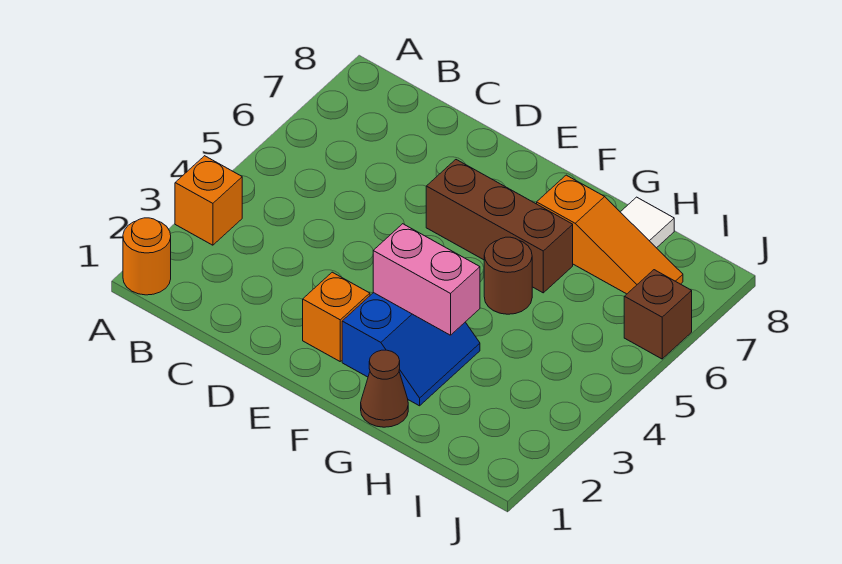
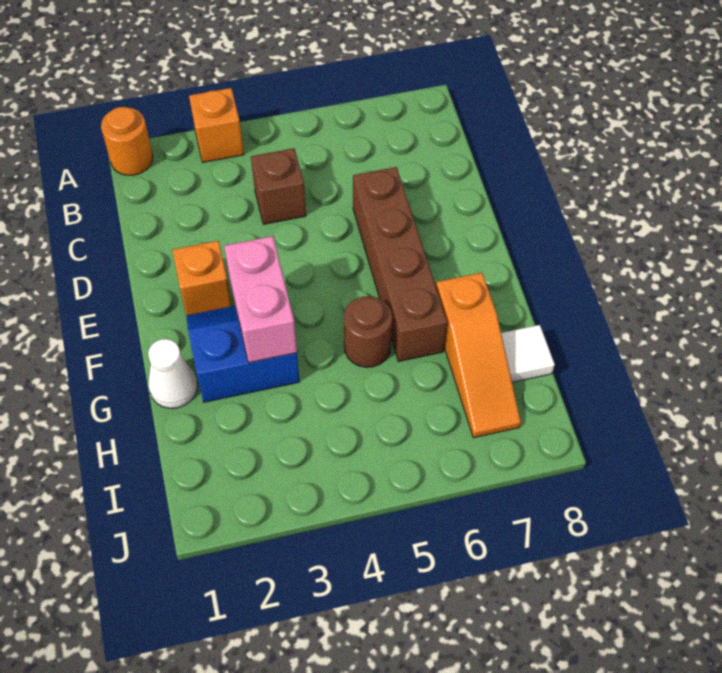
brown brick E6:G6 level 1 -> brown brick D6:G6 level 1
blue slope F2:G3 level 1 top F -> blue slope F2:G3 level 1 top G
brown cone G1 level 1 -> white cone G1 level 1
brown brick J6 level 1 -> brown brick C4 level 1

